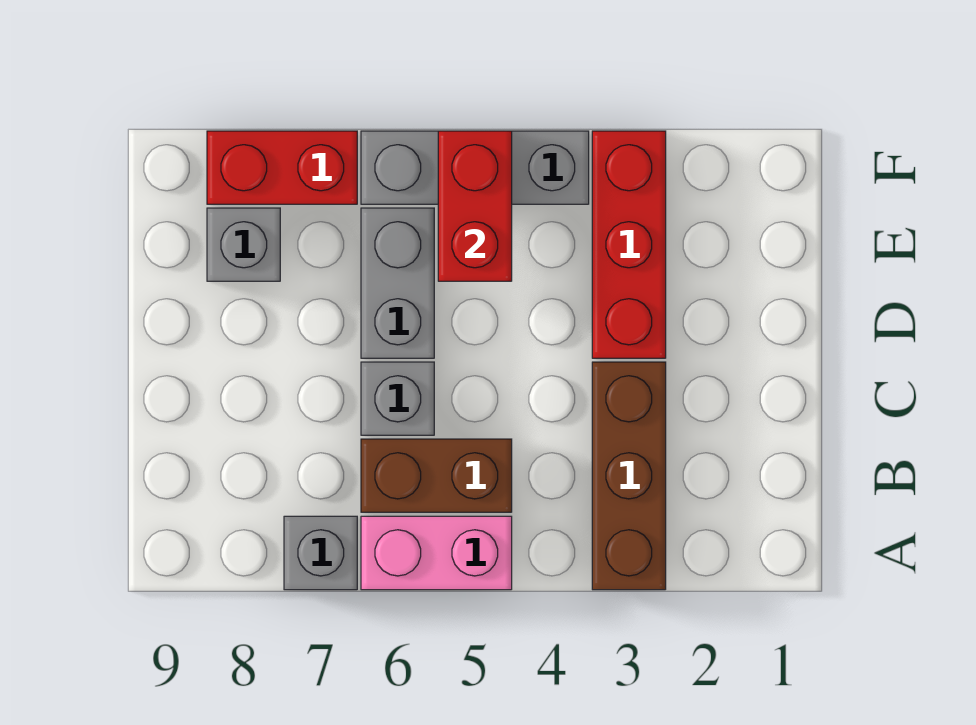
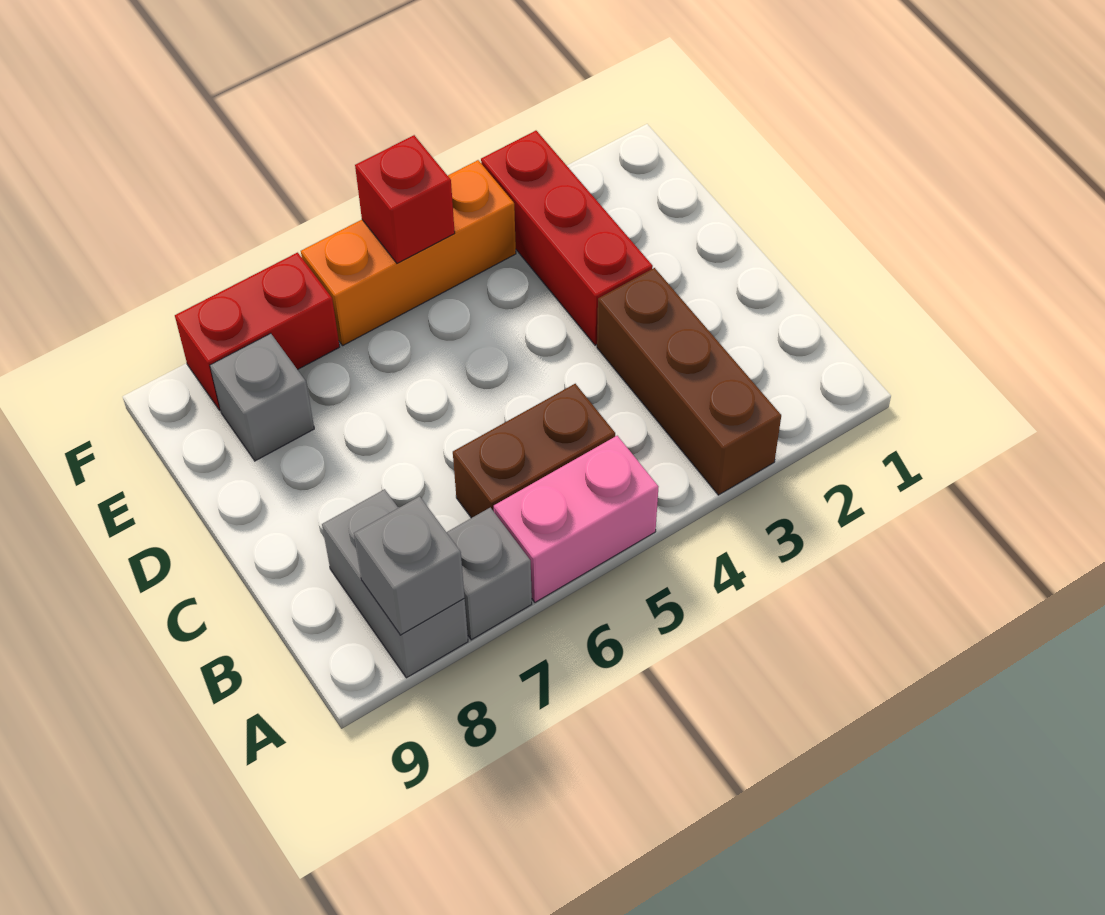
grey brick C6 level 1 -> grey brick A8 level 2
grey brick D6:E6 level 1 -> grey brick A8:B8 level 1
red brick E5:F5 level 2 -> red brick F5 level 2
grey brick F4:F6 level 1 -> orange brick F4:F6 level 1

